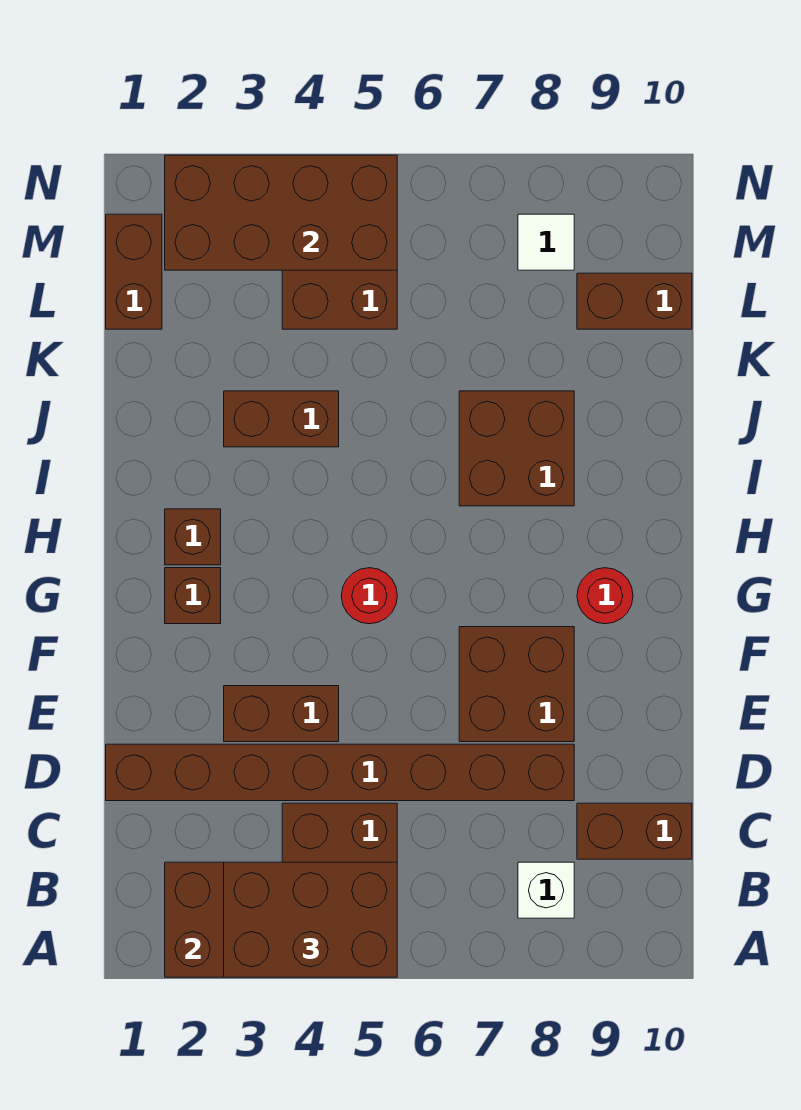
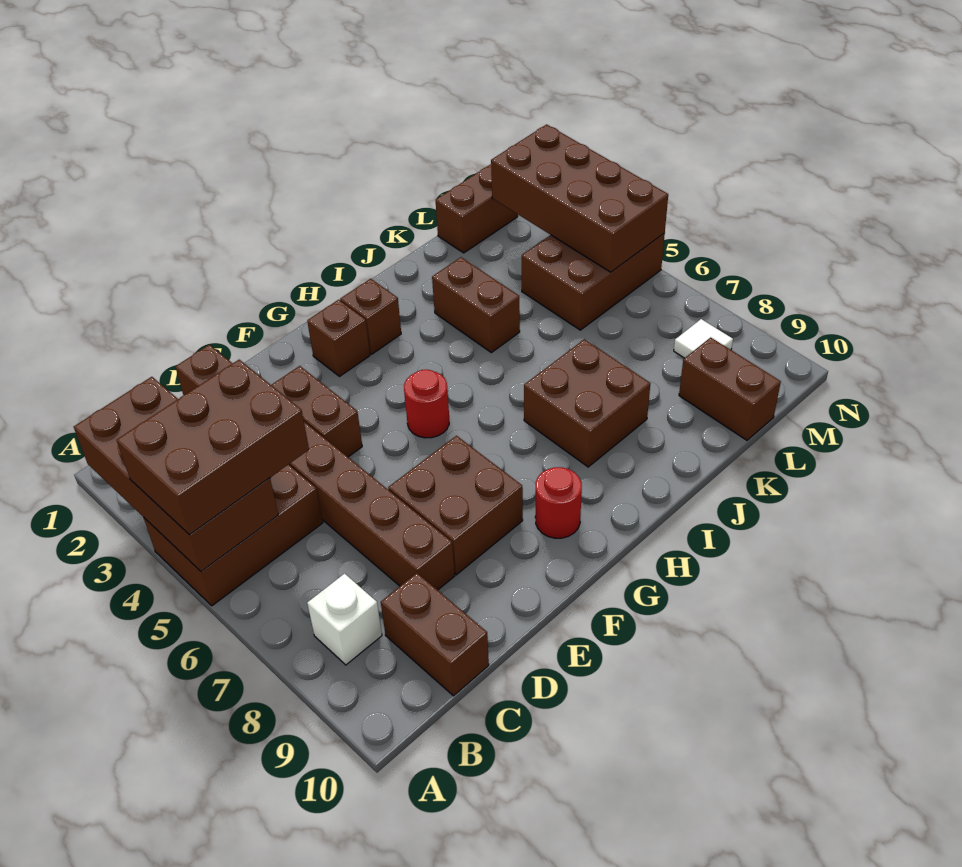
brown brick A3:B5 level 3 -> brown brick A4:C5 level 3

